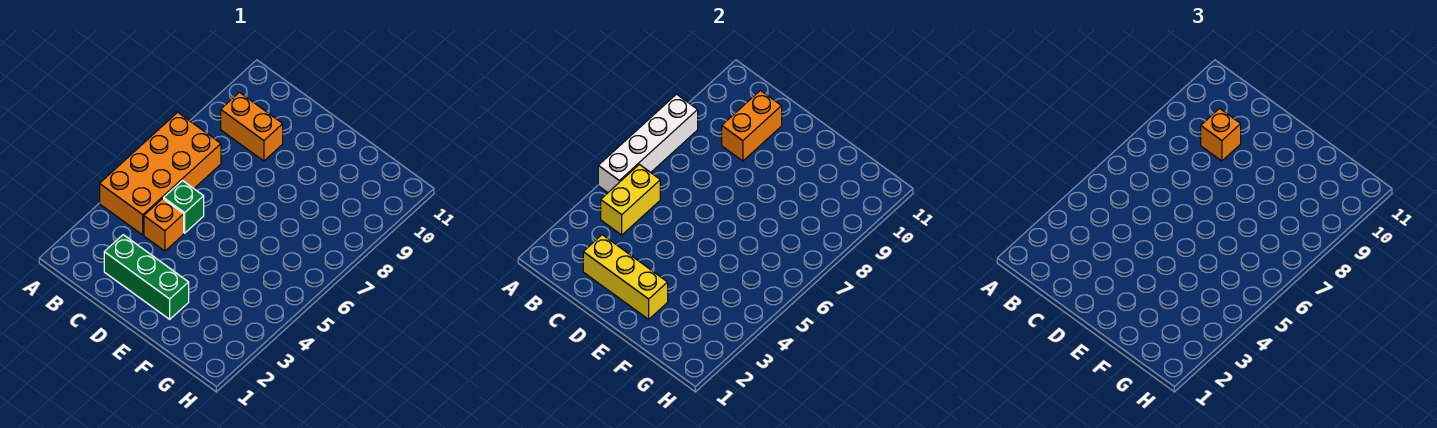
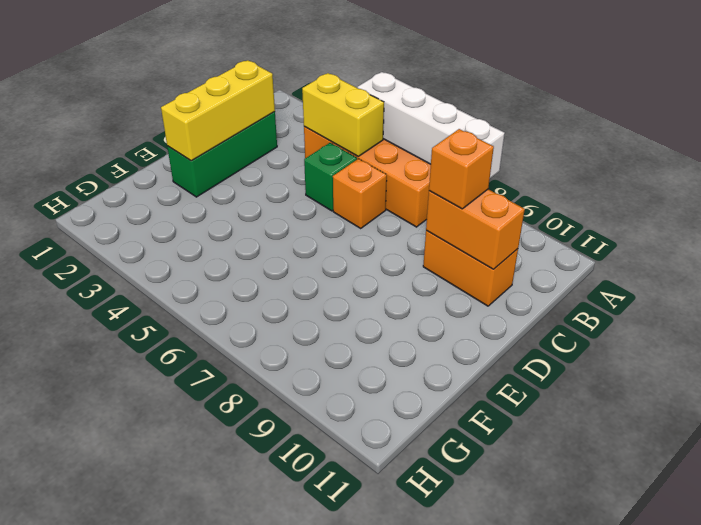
orange brick B9:C9 level 1 -> orange brick C9:C10 level 1
orange brick C4 level 1 -> orange brick C6 level 1

